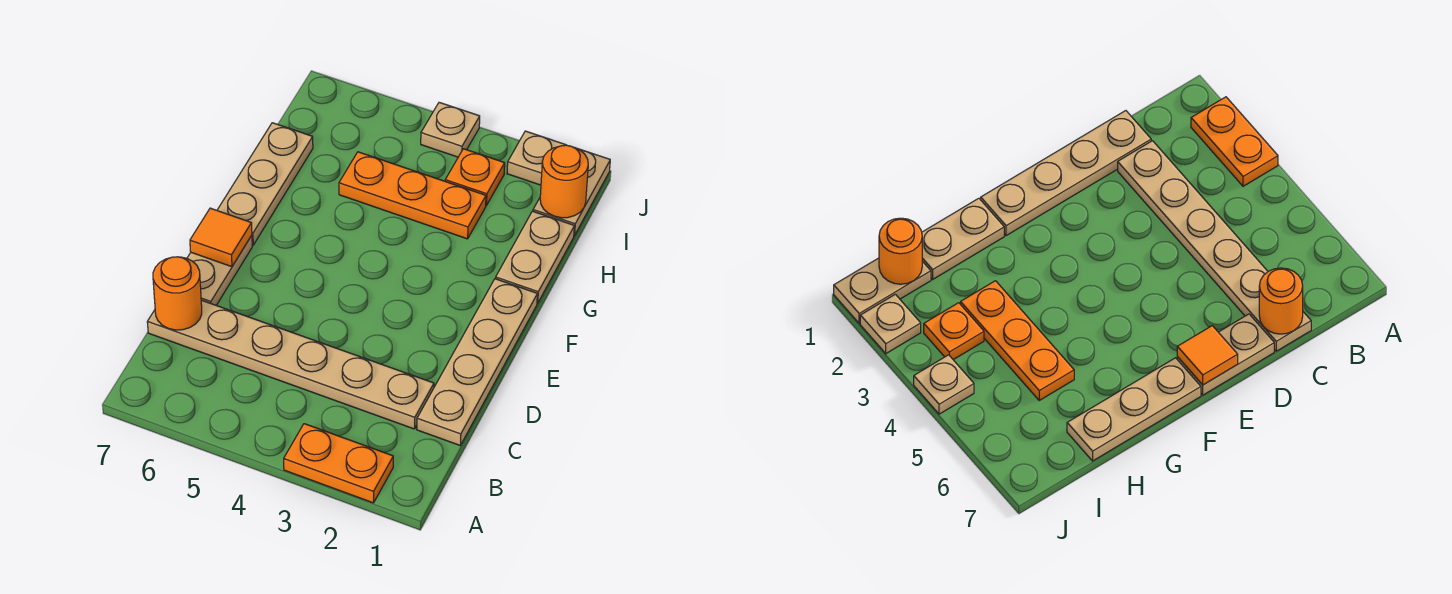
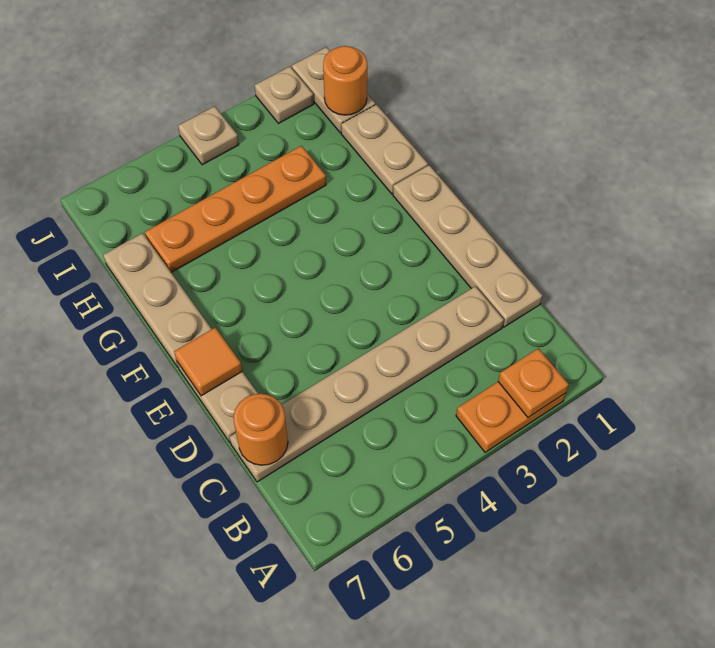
orange plate H3:H5 level 1 -> orange plate H3:H6 level 1
orange plate I3 level 1 -> orange plate A2 level 2

